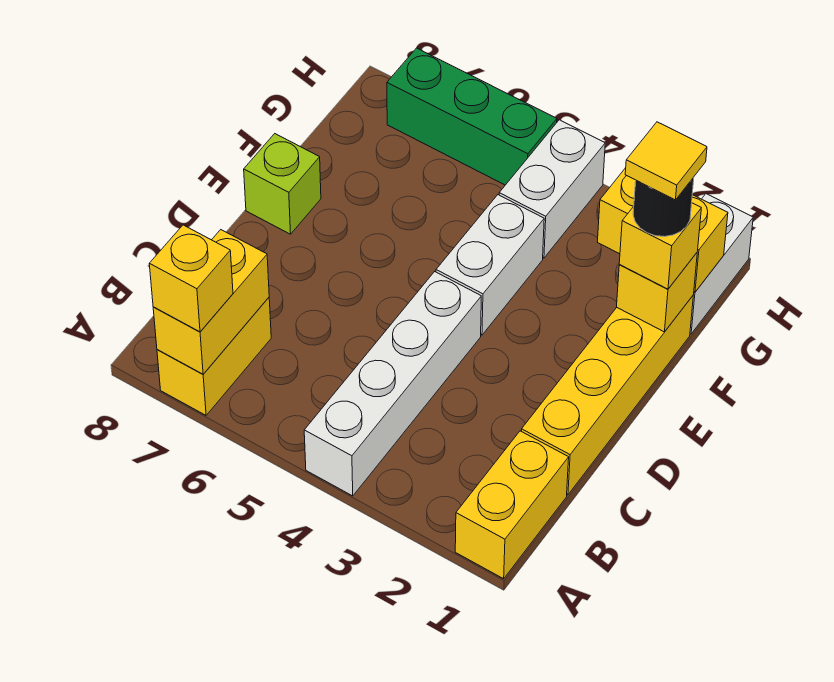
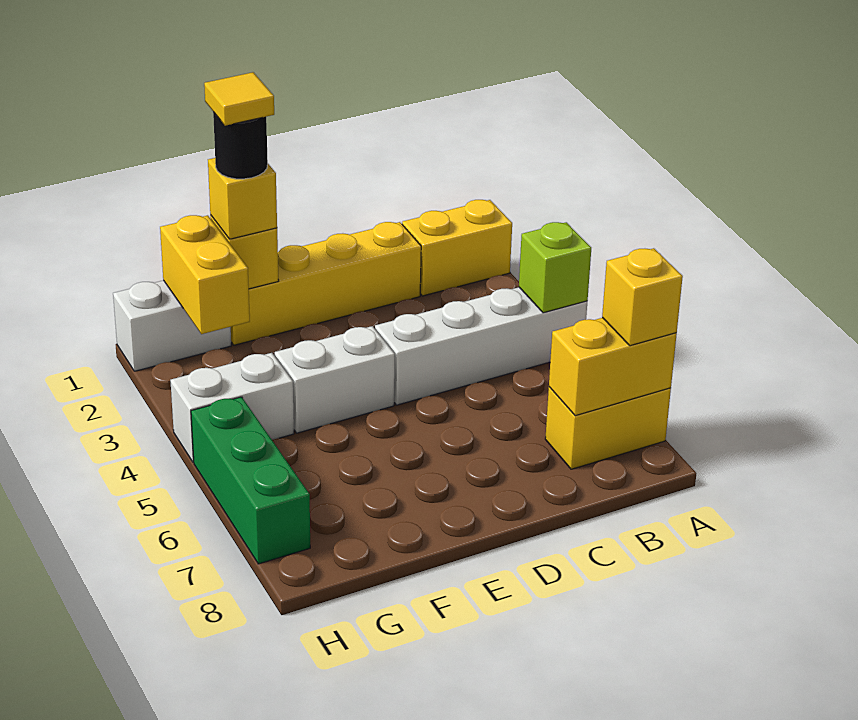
lime brick E8 level 1 -> lime brick A4 level 2

